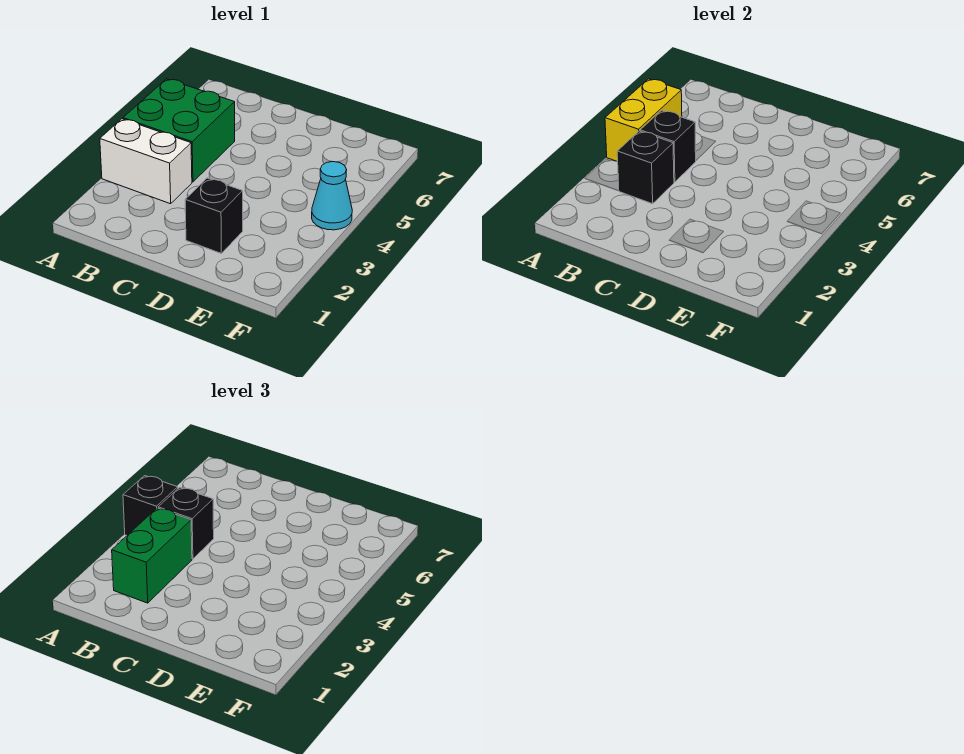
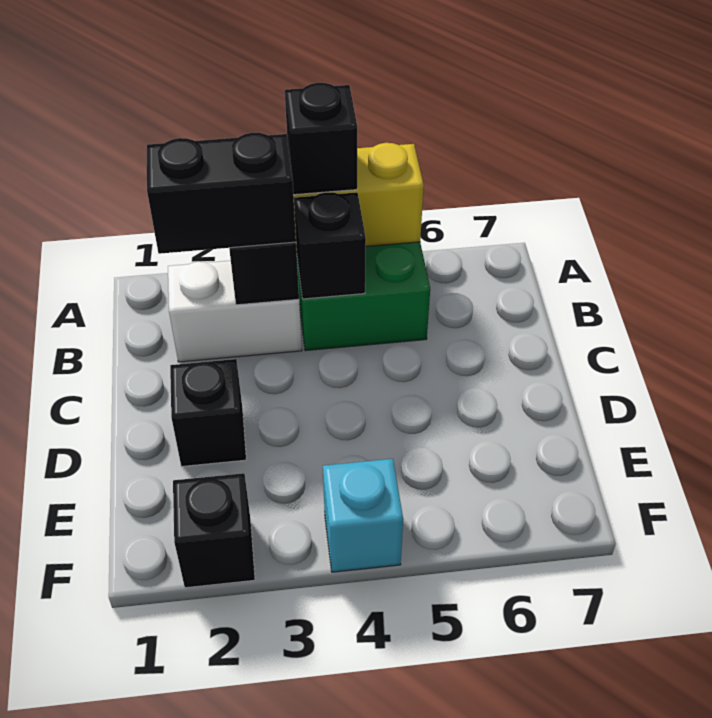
white brick A3:B3 level 1 -> white brick B2:B3 level 1
green brick B2:B3 level 3 -> black brick B2:B3 level 3
black brick B4 level 3 -> black brick F2 level 1
cyan cone F4 level 1 -> cyan brick F4 level 1

